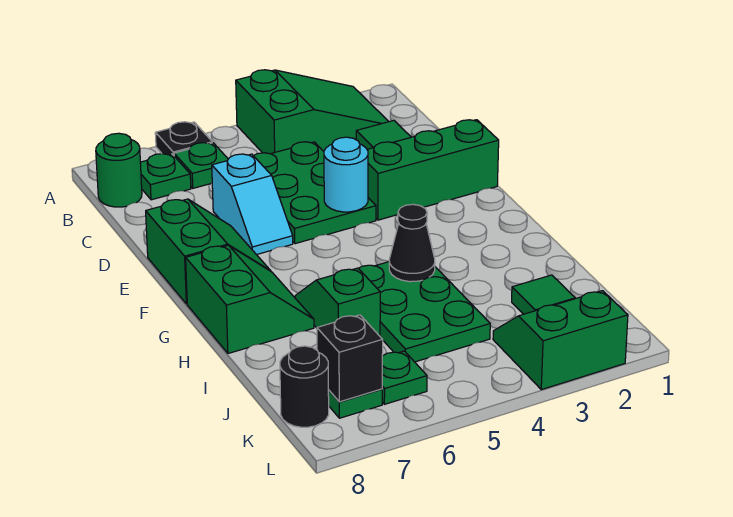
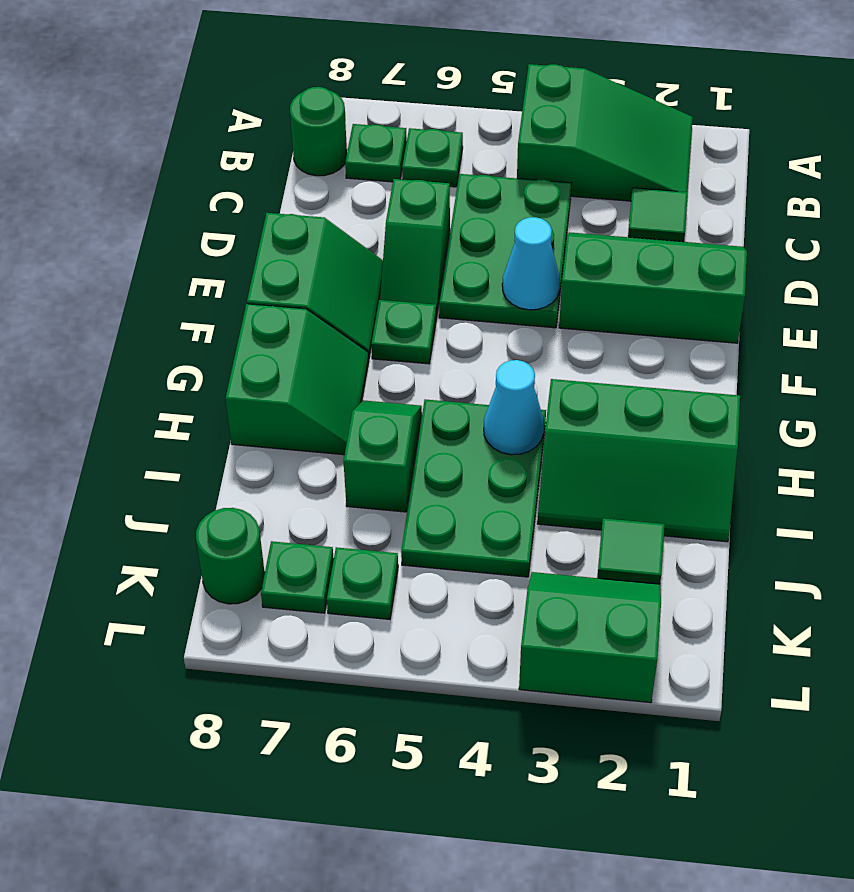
black plate A6 level 1 -> none
cyan slope D6:E6 level 1 top D -> green slope D6:E6 level 1 top D
cyan round brick E4 level 2 -> cyan cone E4 level 2
none -> green plate F6 level 1
none -> green slope H1:I3 level 1 top H
black cone H4 level 2 -> cyan cone H4 level 2
black brick K7 level 2 -> none
black round brick K8 level 1 -> green round brick K8 level 1

